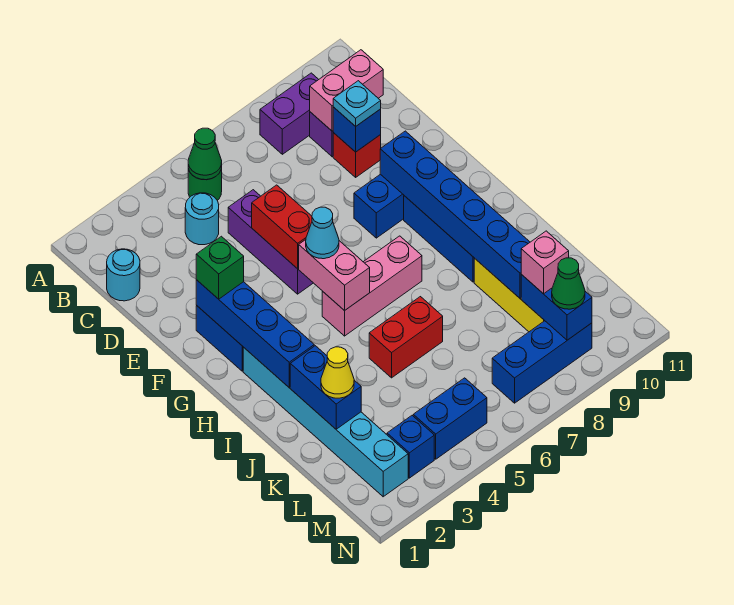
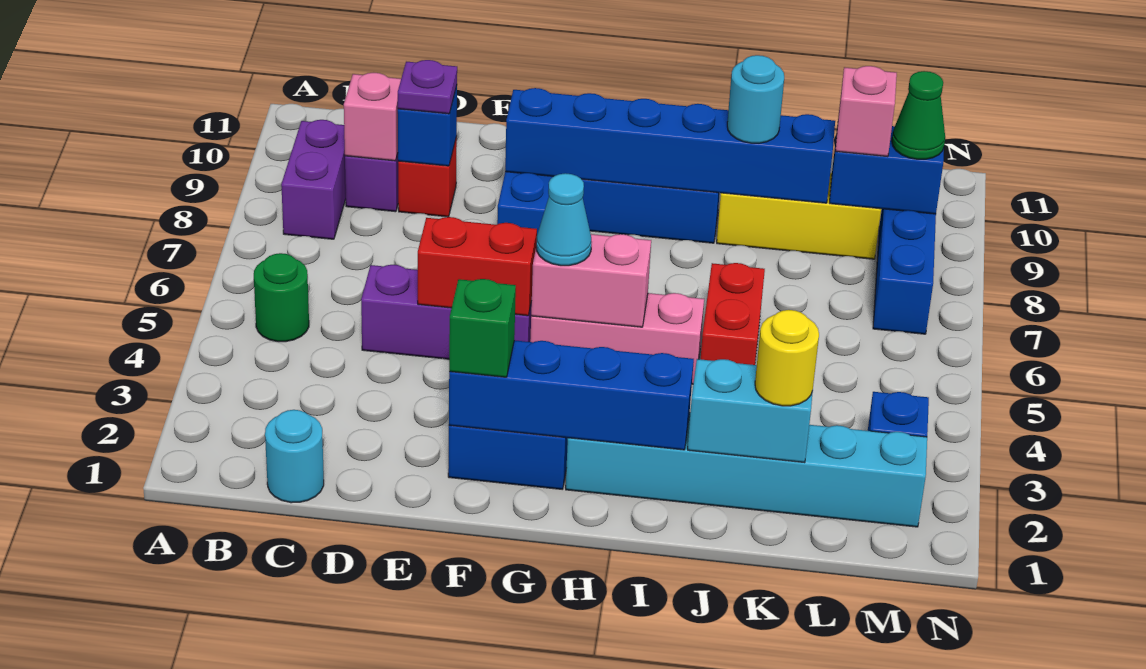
green cone B5 level 2 -> none
cyan round brick C4 level 1 -> cyan round brick J9 level 3
pink brick C9:C10 level 2 -> pink brick C9 level 2
cyan plate D9 level 3 -> purple plate D9 level 3
pink brick H5:H7 level 1 -> pink brick G5:I5 level 1
blue brick J2:K2 level 2 -> cyan brick J2:K2 level 2
yellow cone K2 level 3 -> yellow round brick K2 level 3
blue brick M4:M5 level 1 -> none

